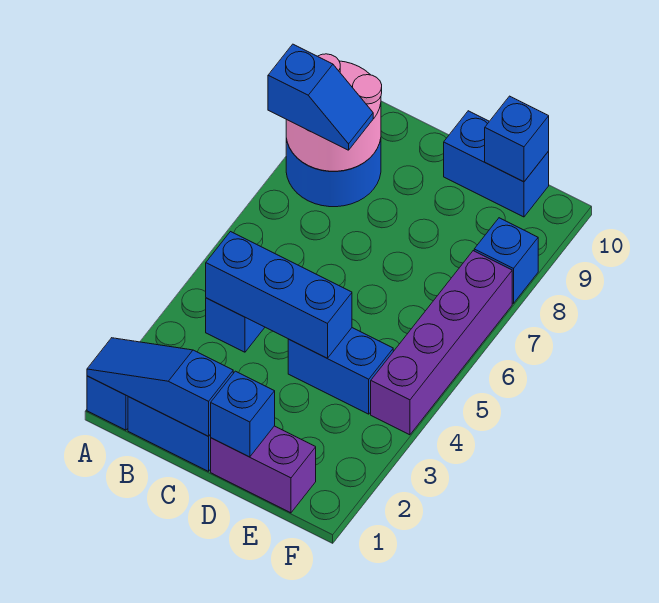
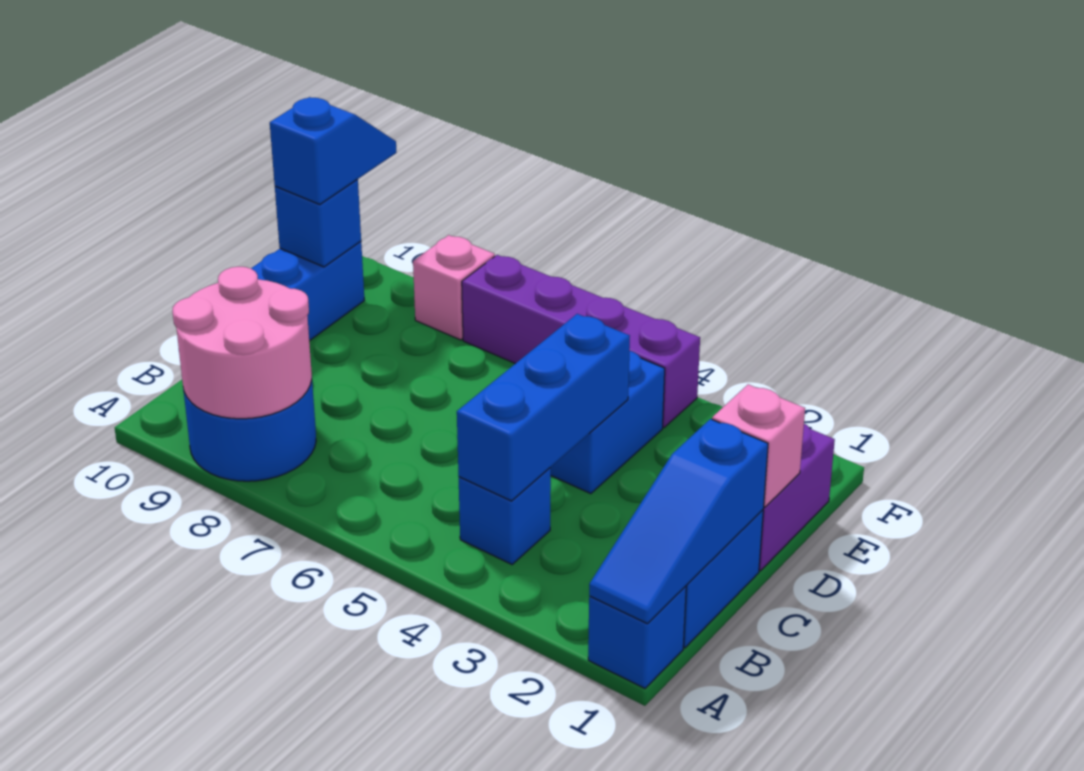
blue slope A8:B8 level 3 top A -> blue slope E10:F10 level 3 top E
blue brick D1 level 2 -> pink brick D1 level 2
blue brick F8 level 1 -> pink brick F8 level 1

